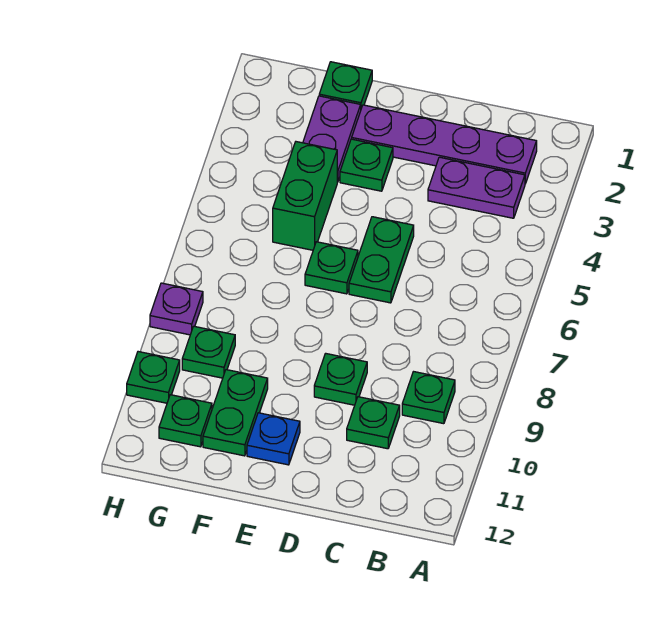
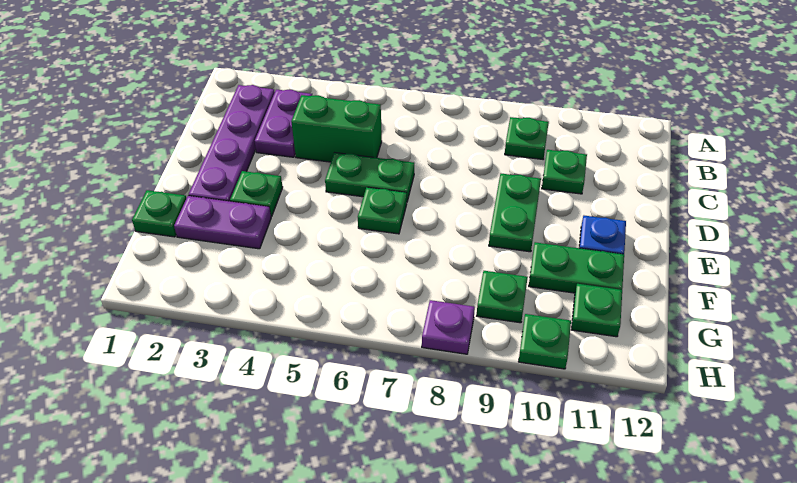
green plate D9 level 1 -> green plate D9:E9 level 1
green brick F4:F5 level 1 -> green brick C4:C5 level 1

